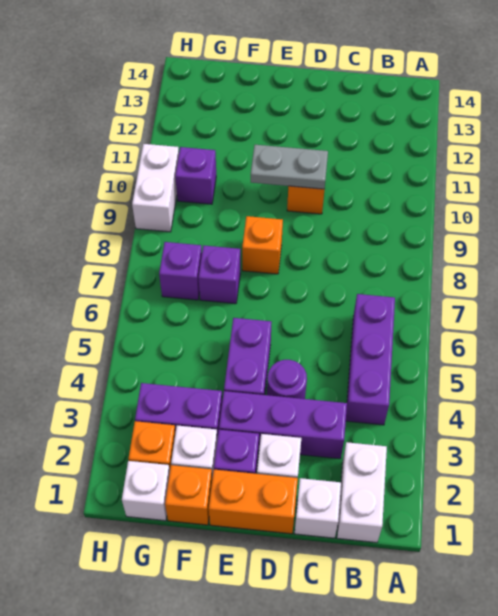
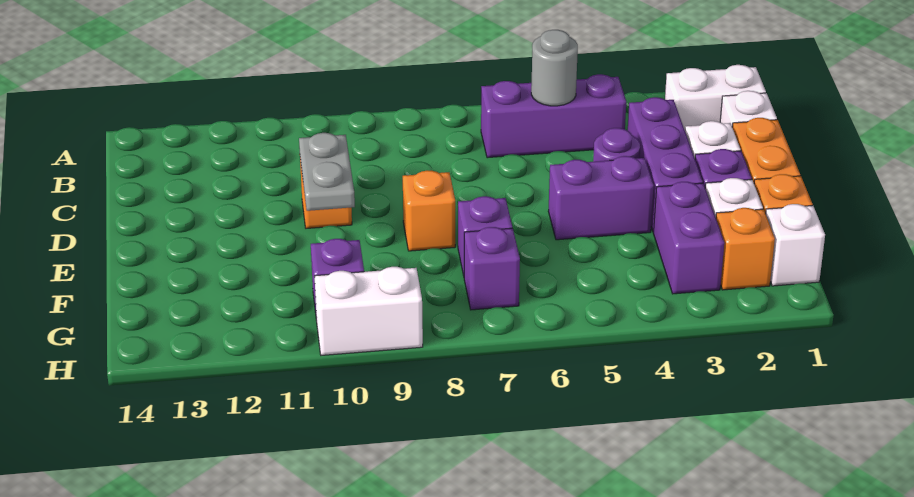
none -> grey round brick B5 level 2

